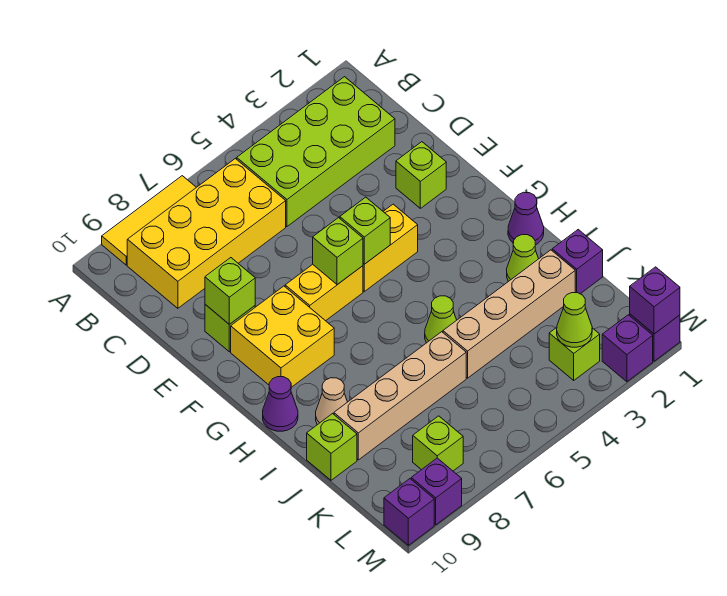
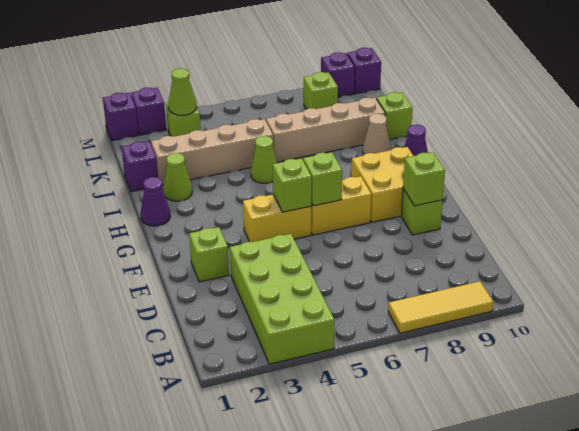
lime brick B2:C5 level 1 -> lime brick A3:D4 level 1
yellow brick B6:C9 level 1 -> none
purple brick M1 level 2 -> none

